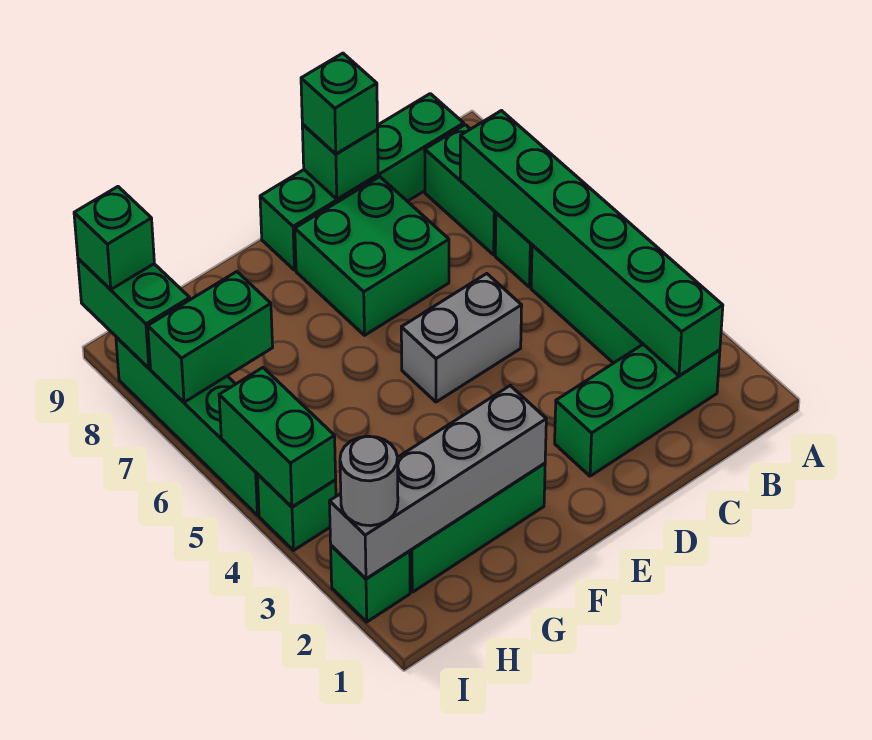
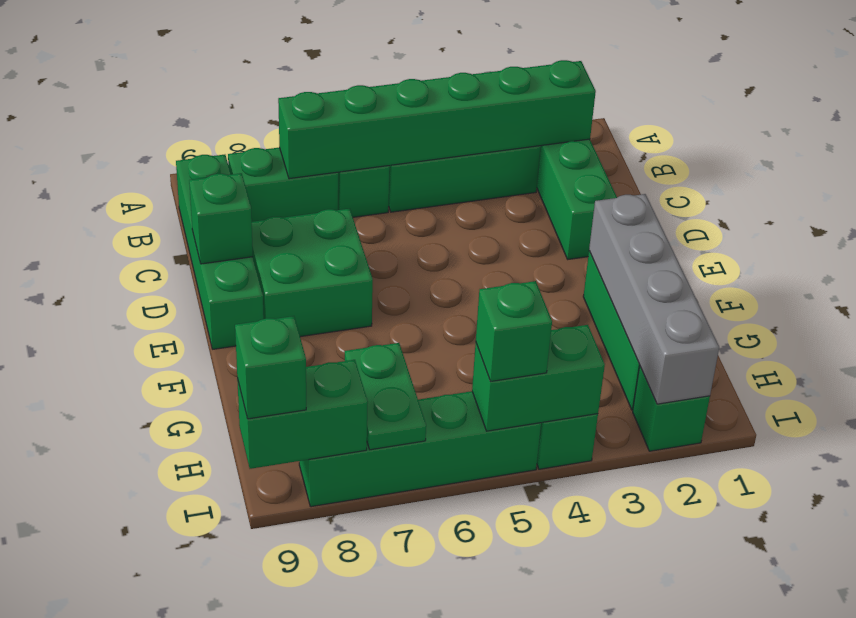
grey brick D5:E5 level 1 -> none
green brick D9 level 3 -> green brick I5 level 3
green brick H7:I7 level 2 -> green plate H7:I7 level 2
grey round brick I2 level 3 -> none

